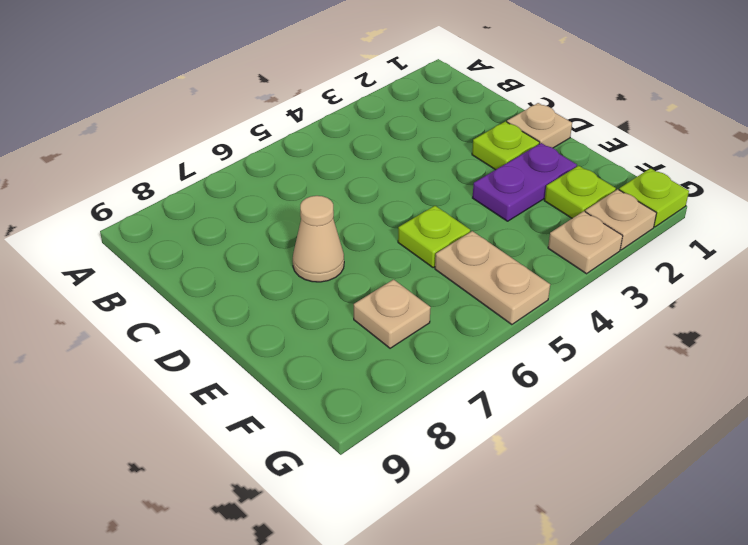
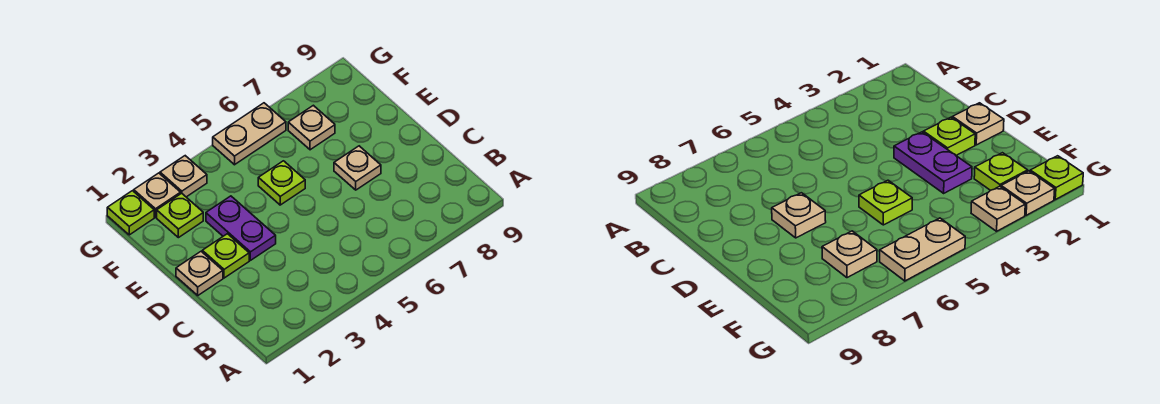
tan cone D7 level 1 -> tan plate D7 level 1
purple plate E2:E3 level 1 -> purple plate D3:E3 level 1
tan plate F5:G5 level 1 -> tan plate G5:G6 level 1

